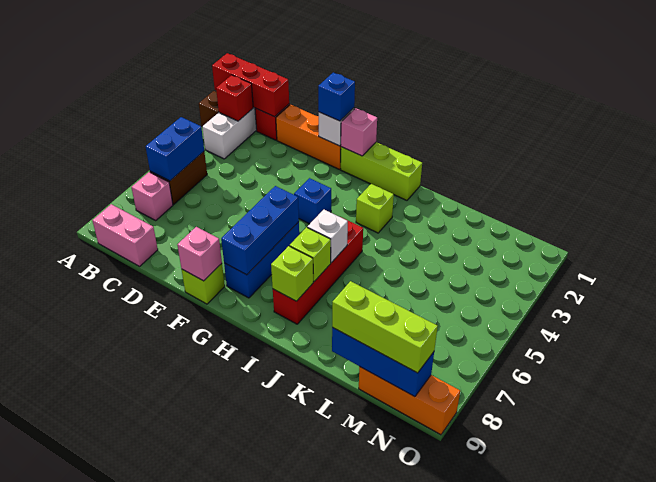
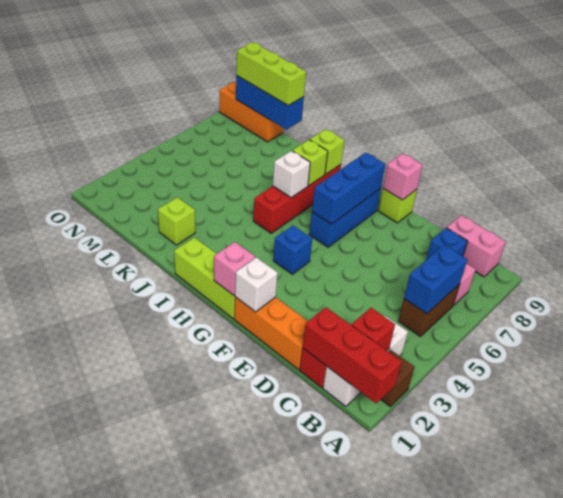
blue brick F1 level 3 -> blue brick C8 level 1
lime brick I3 level 1 -> lime brick K2 level 1

